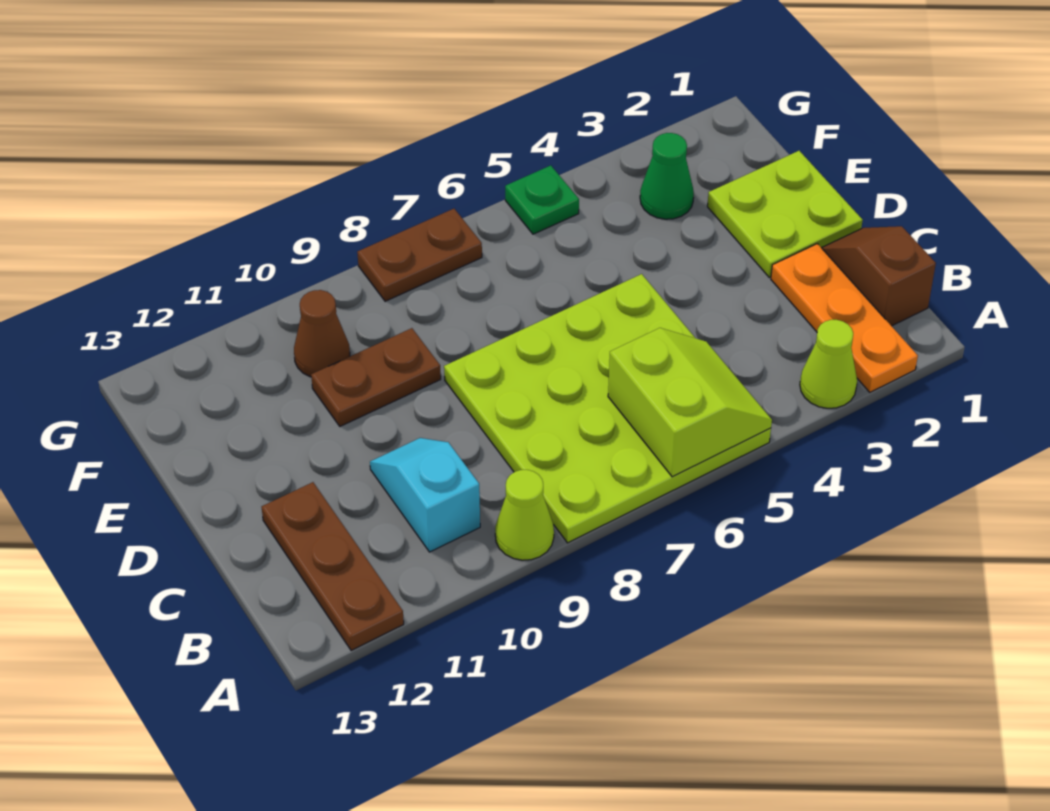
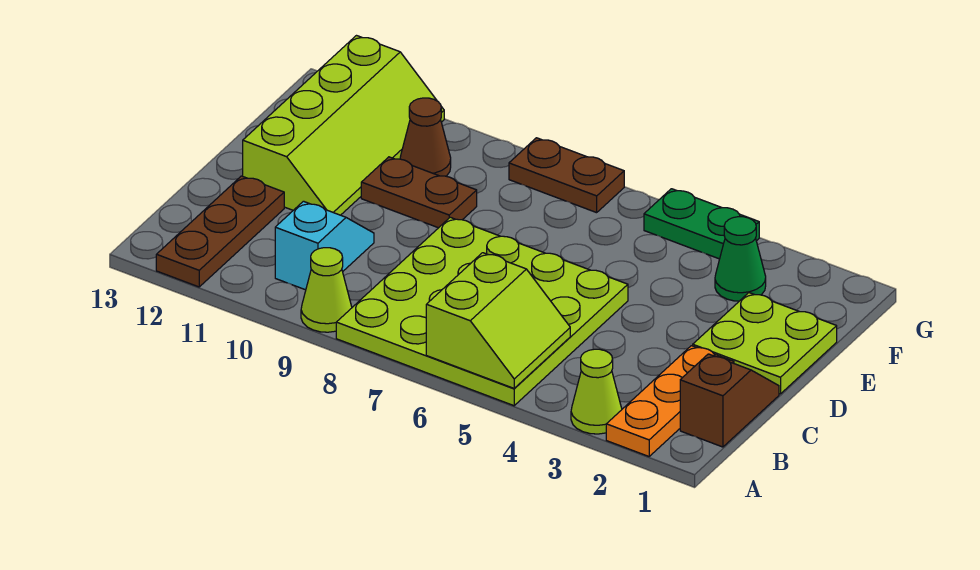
none -> lime slope D11:G12 level 1 top 12
green plate G5 level 1 -> green plate G4:G5 level 1

